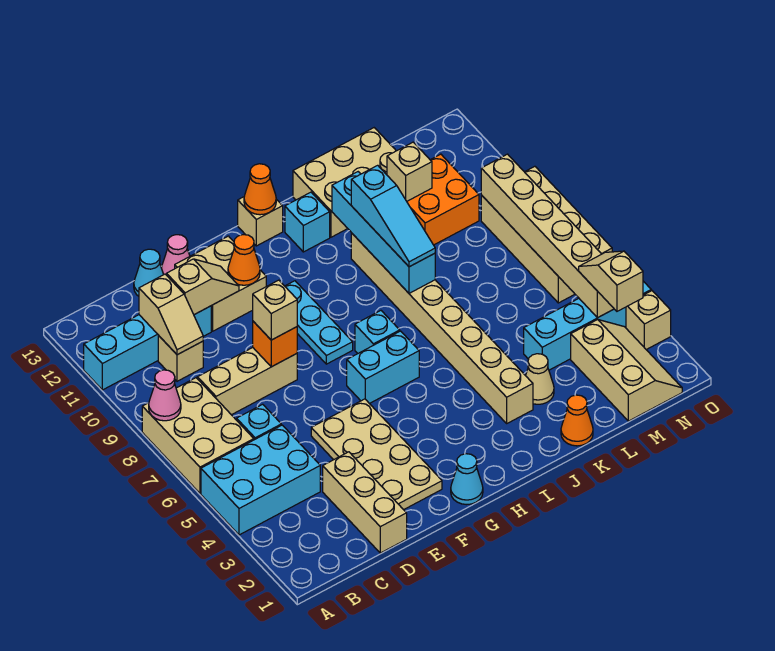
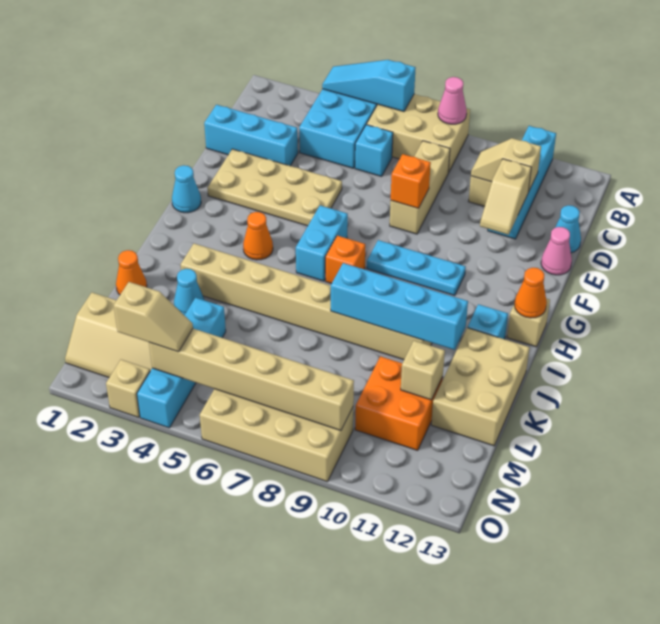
tan brick D1:D3 level 1 -> cyan brick D1:D3 level 1
tan brick E8 level 3 -> none
tan brick E11:F12 level 1 -> none
orange cone F11 level 2 -> orange cone H4 level 1
cyan brick H7 level 1 -> orange brick H7 level 1
cyan slope J8:J10 level 3 top 10 -> cyan slope A4:A6 level 2 top 6
tan cone K3 level 1 -> cyan cone K3 level 1

